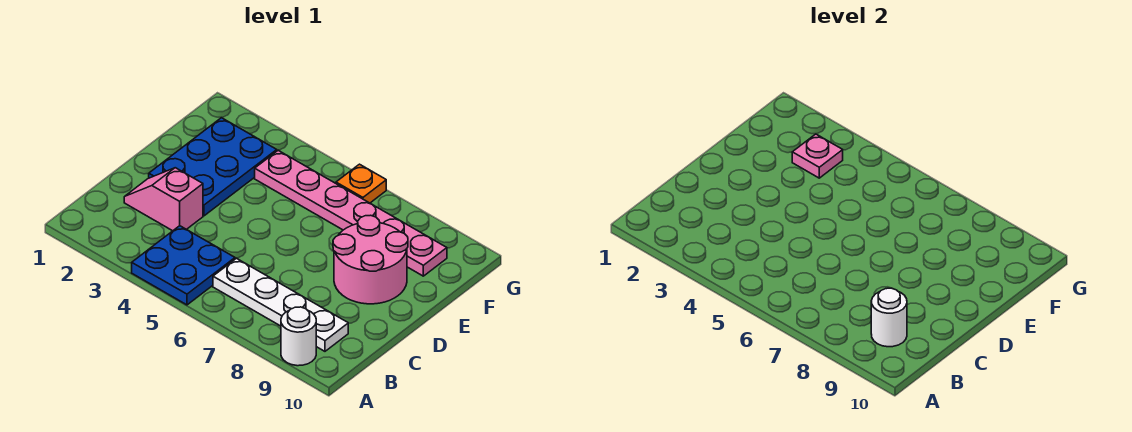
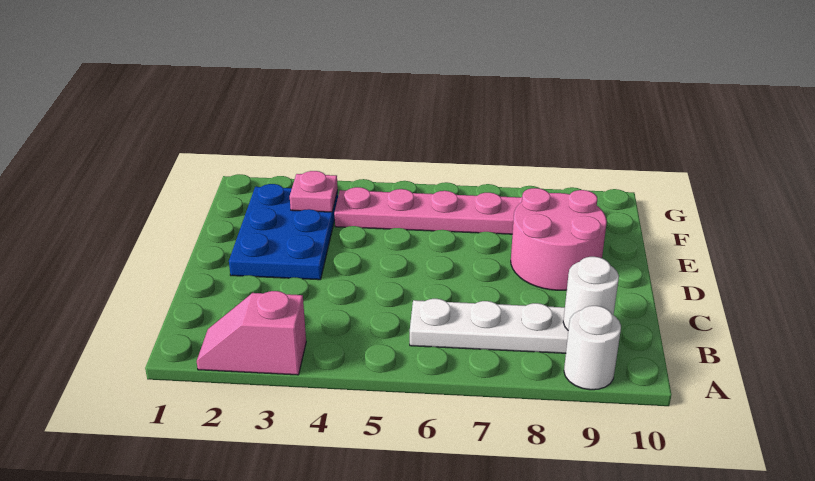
blue plate A4:B5 level 1 -> none
pink slope C2:C3 level 1 top 3 -> pink slope A2:A3 level 1 top 3
orange plate G6 level 1 -> none

